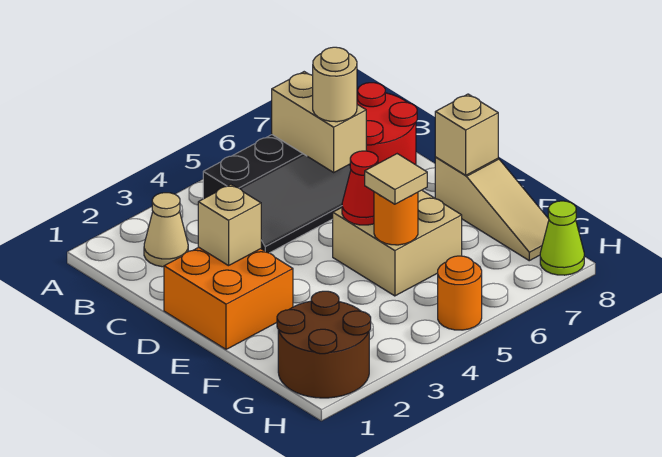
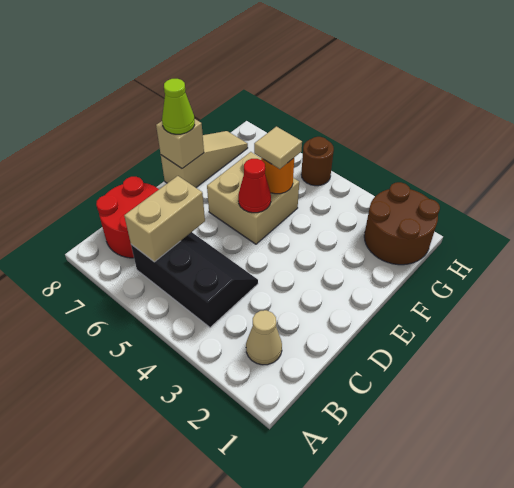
tan round brick C6 level 3 -> none
orange brick D1:E2 level 1 -> none
tan brick D2 level 2 -> none
orange round brick H5 level 1 -> brown round brick H5 level 1
lime cone H8 level 1 -> lime cone E8 level 3

